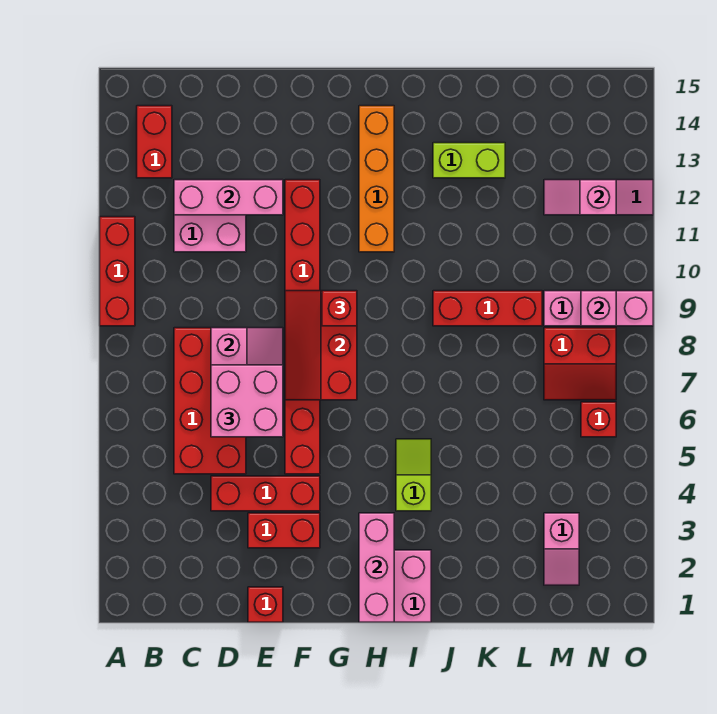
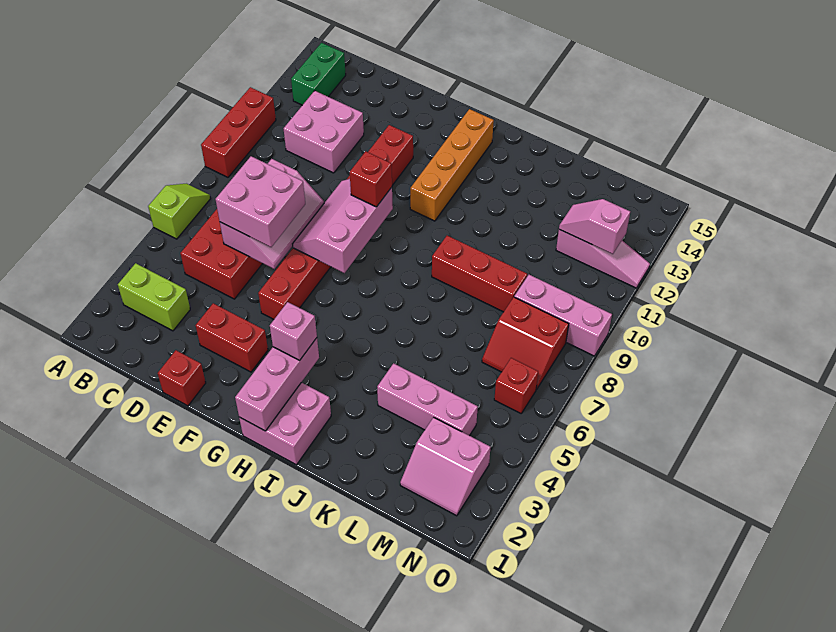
red brick B13:B14 level 1 -> green brick B13:B14 level 1
pink brick C12:E12 level 2 -> pink brick K4:M4 level 1
red brick D4:F4 level 1 -> none
red slope F7:G9 level 2 top G -> pink slope F7:G9 level 2 top G
lime slope I4:I5 level 1 top 4 -> lime slope A6:A7 level 1 top 6
lime brick J13:K13 level 1 -> lime brick B3:C3 level 1
pink slope M2:M3 level 1 top 3 -> pink slope M2:N3 level 1 top 3
pink brick N9 level 2 -> pink brick H3 level 3

